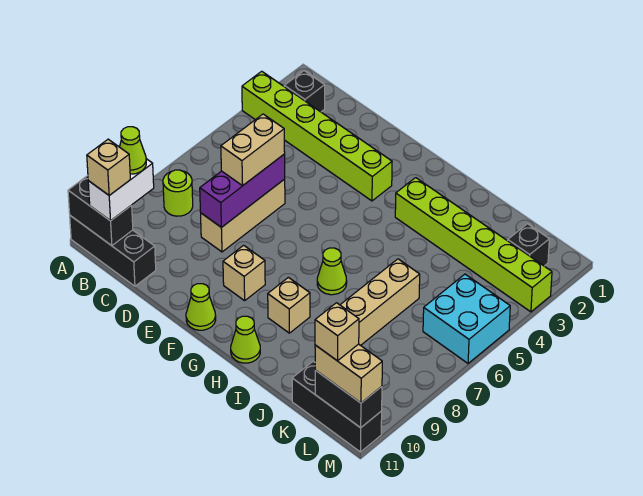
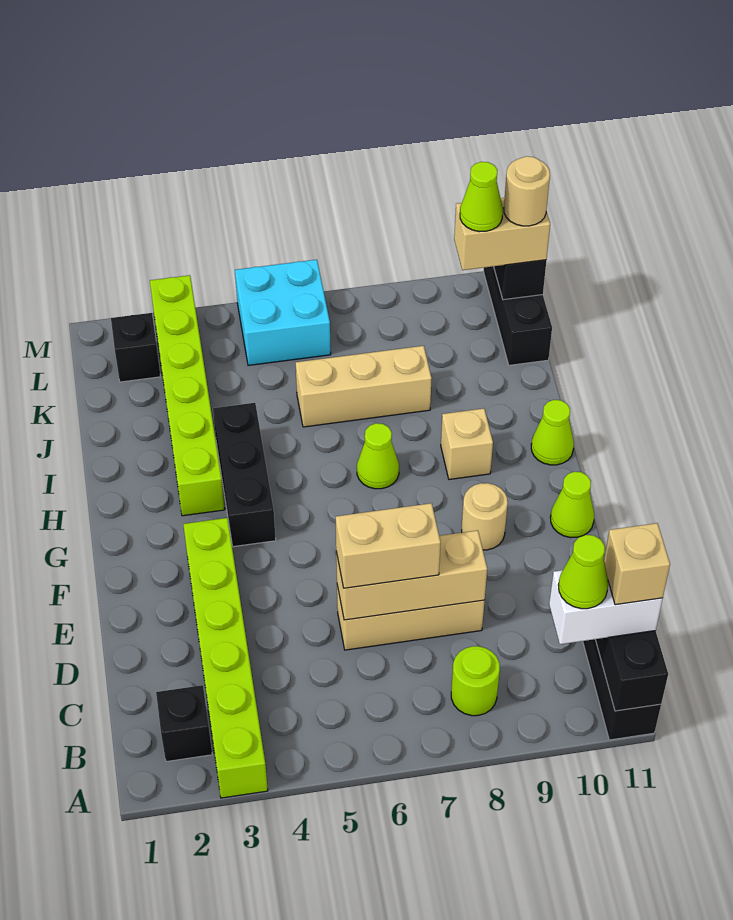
purple brick D6:D8 level 2 -> tan brick D6:D8 level 2
tan brick F9 level 1 -> tan round brick F9 level 1
none -> black brick G4:I4 level 1
none -> lime cone L10 level 4
tan brick L11:M11 level 3 -> tan brick L10:L11 level 3
tan brick L11 level 4 -> tan round brick L11 level 4

